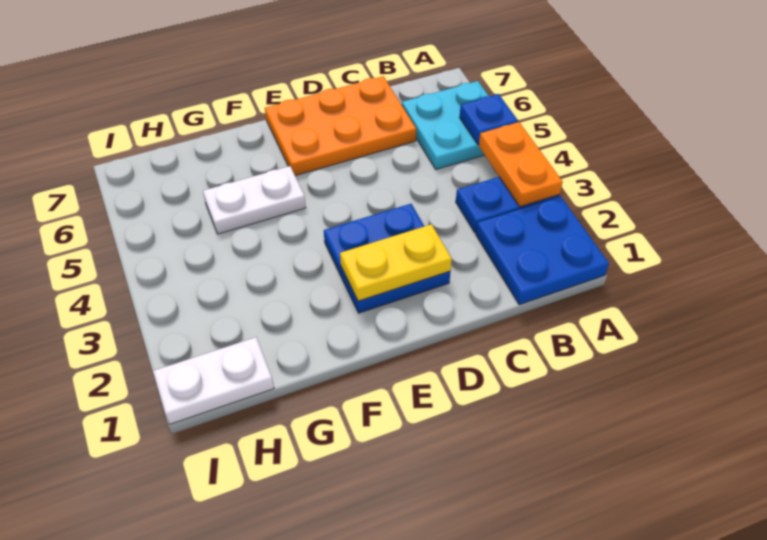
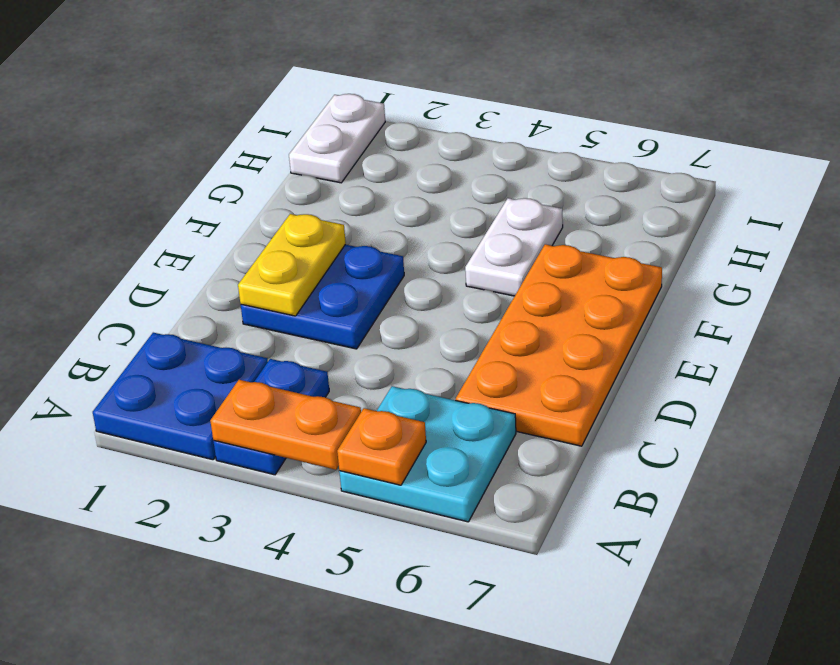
blue plate A5 level 2 -> orange plate A5 level 2
orange plate C6:E7 level 1 -> orange plate C6:F7 level 1

